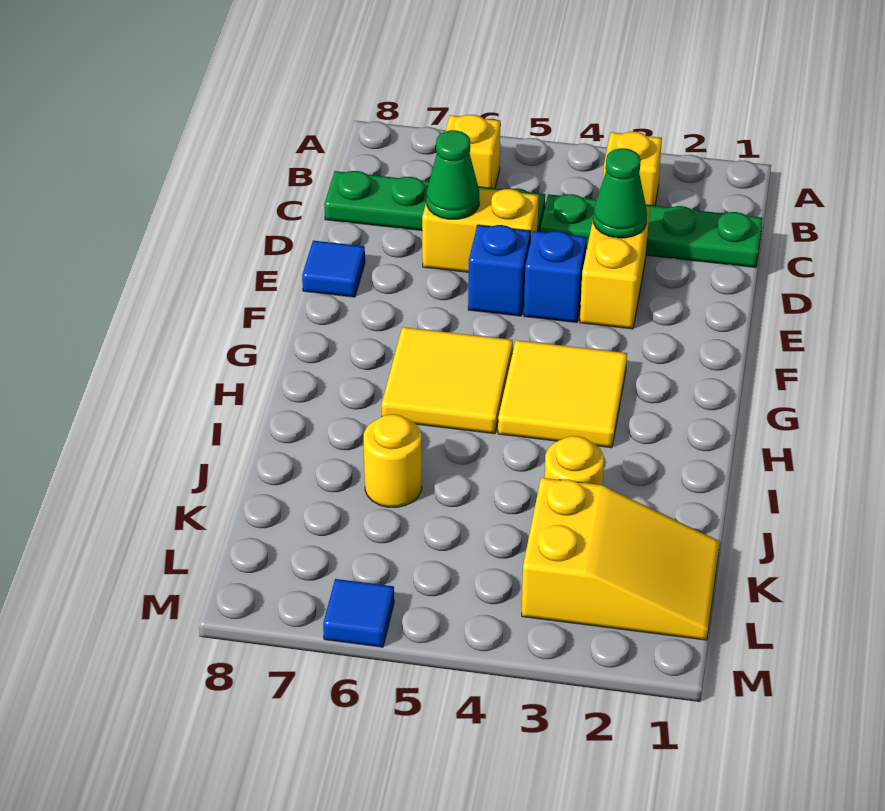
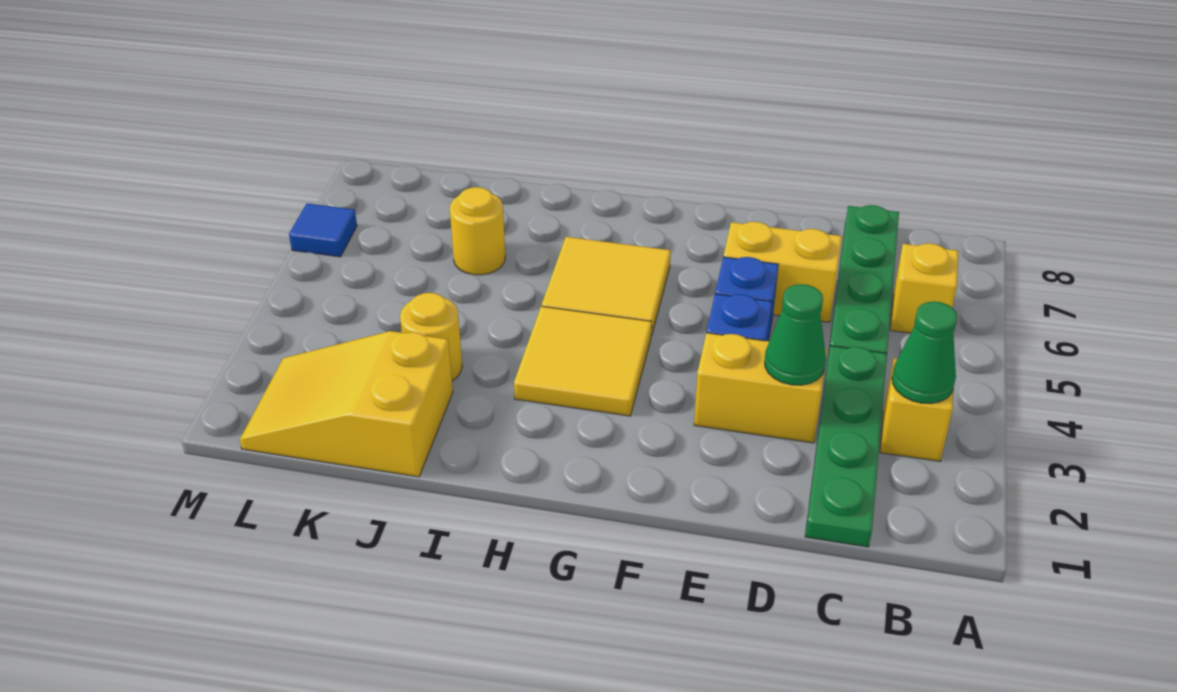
yellow brick D5:D6 level 1 -> yellow brick D6:E6 level 1
green cone D6 level 2 -> green cone B3 level 2
blue tile E8 level 1 -> none
yellow slope K1:L3 level 1 top 3 -> yellow slope J1:L2 level 1 top J

